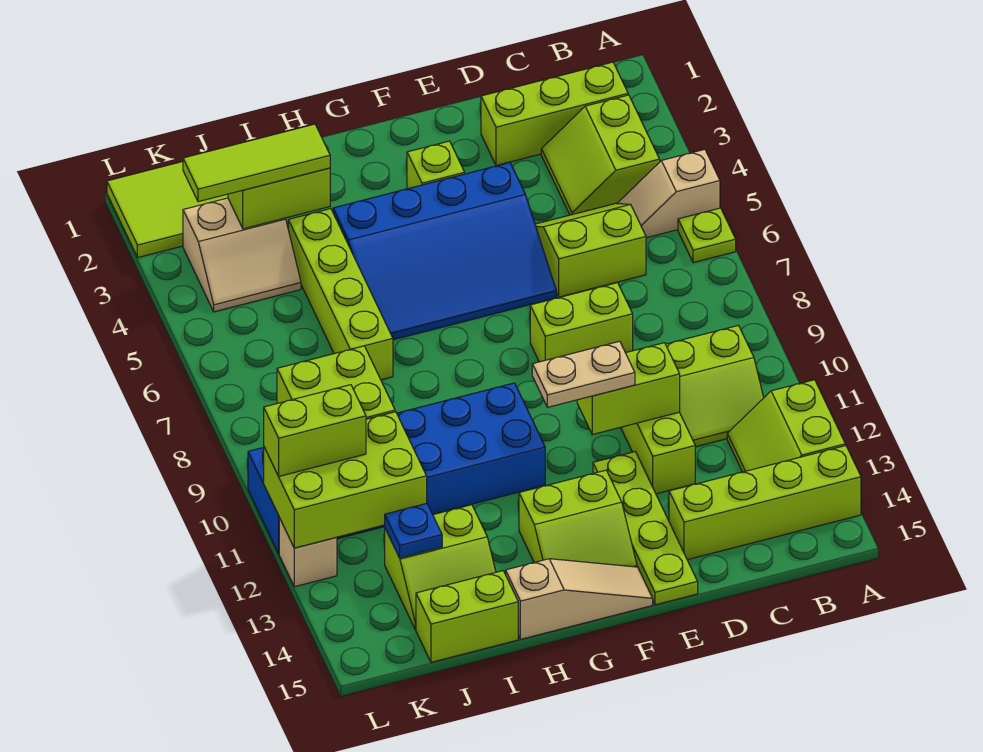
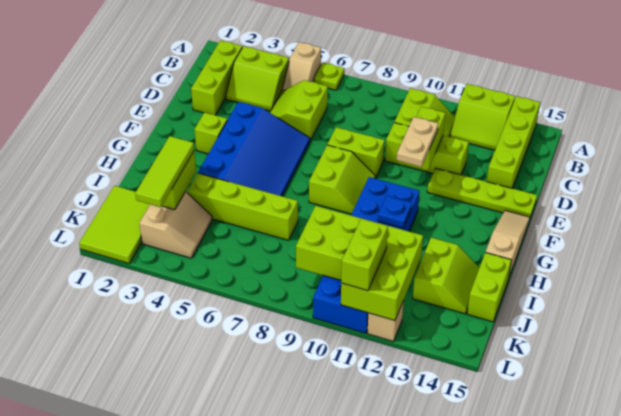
lime brick D8:E8 level 1 -> lime brick E8:E9 level 1
lime slope F13:G14 level 1 top 13 -> lime slope F8:G9 level 1 top 8
blue plate J13 level 2 -> blue plate H11 level 2

